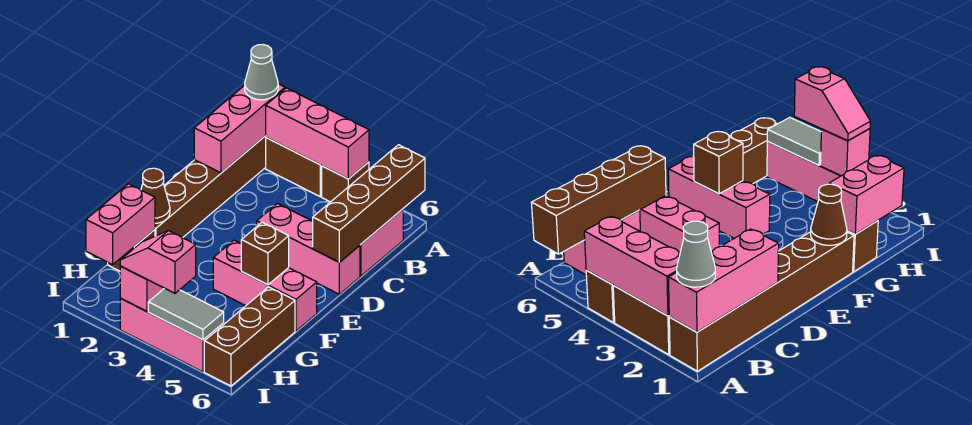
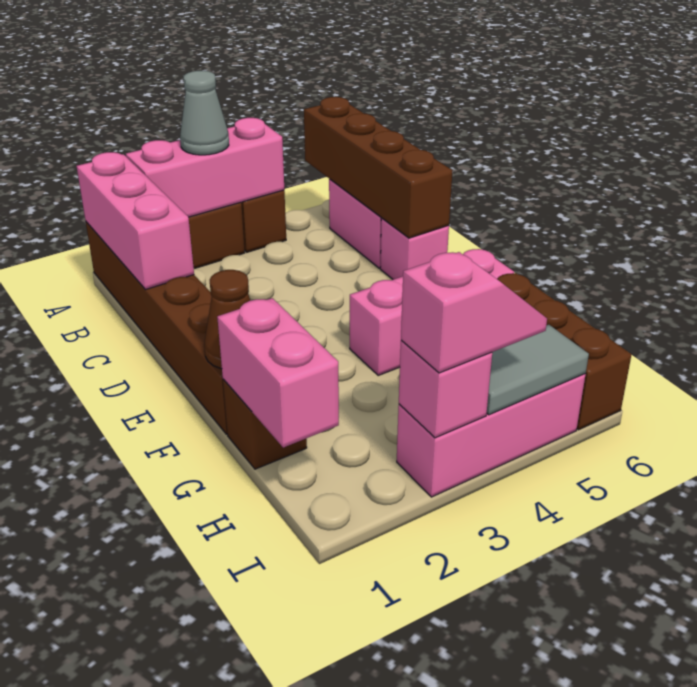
grey cone A1 level 3 -> grey cone A3 level 3
pink brick D4:D6 level 1 -> pink brick D6 level 1
brown brick F5 level 2 -> none
pink slope I3:I4 level 3 top 4 -> pink slope I3:I4 level 3 top 3

